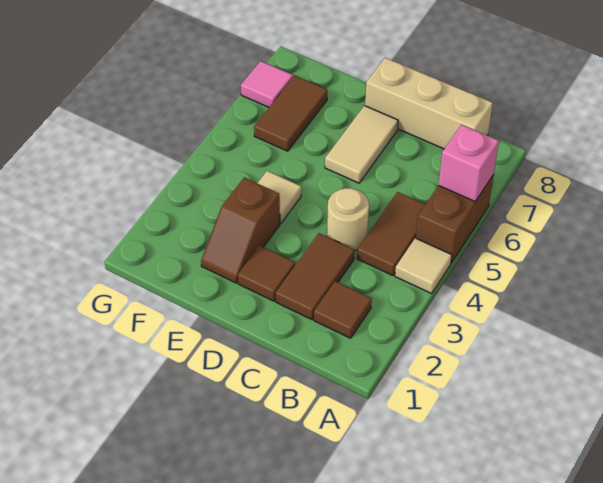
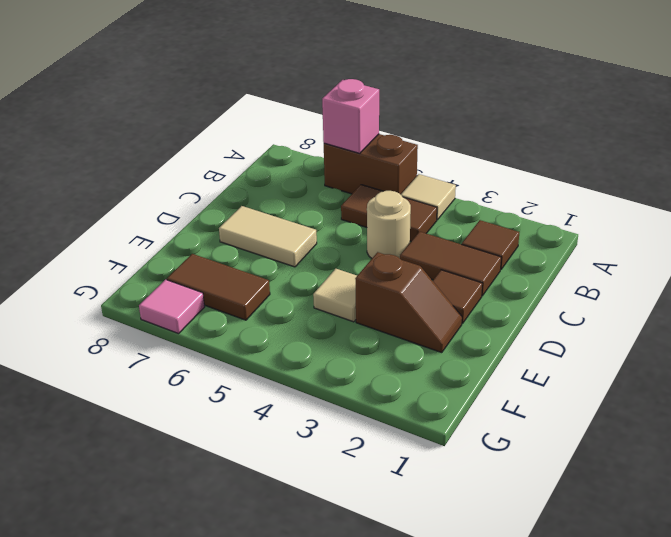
tan brick B8:D8 level 1 -> none

